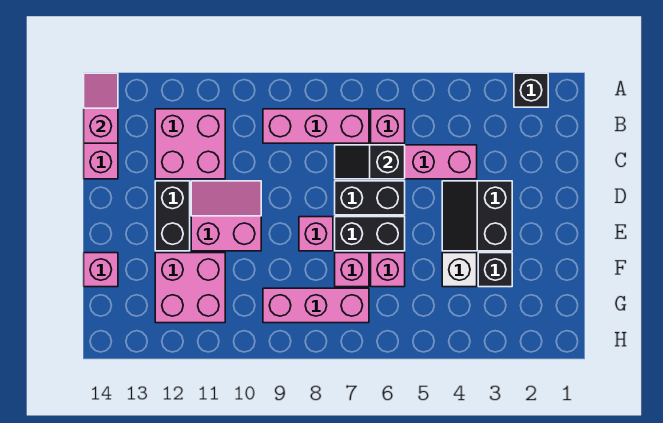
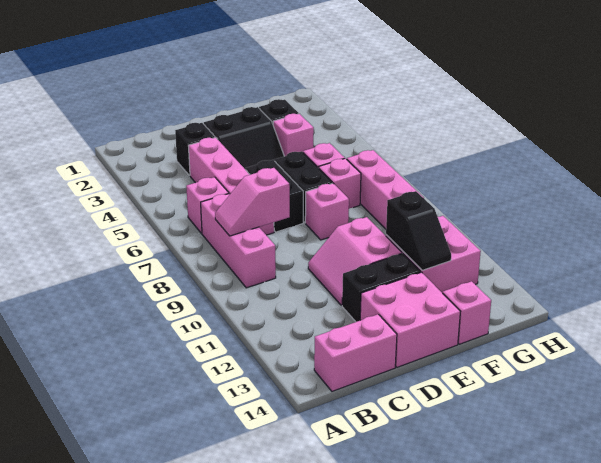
black brick A2 level 1 -> black brick C3 level 1
pink slope A14:B14 level 2 top B -> pink slope B8:C8 level 2 top C
pink brick B11:C12 level 1 -> pink brick D13:E14 level 1
black slope C6:C7 level 2 top 6 -> black slope F11:F12 level 2 top 11
white brick F4 level 1 -> pink brick F4 level 1

